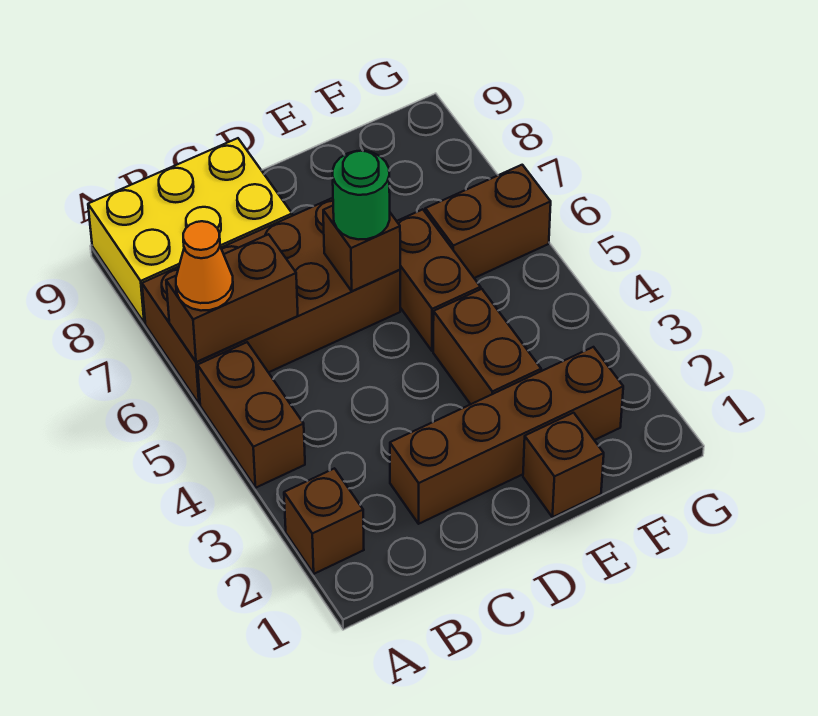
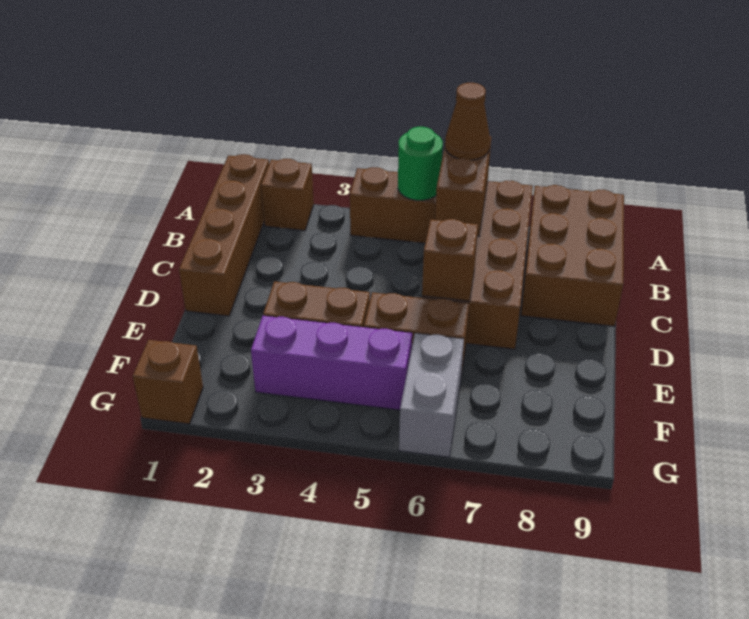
orange cone A6 level 3 -> brown cone A6 level 3
yellow brick A8:C9 level 1 -> brown brick A8:C9 level 1
brown brick C2:F2 level 1 -> brown brick A1:D1 level 1
green round brick D6 level 3 -> green round brick A5 level 2
brown brick E1 level 1 -> brown brick G1 level 1
none -> purple brick F3:F5 level 1
brown brick F6:G6 level 1 -> grey brick F6:G6 level 1

